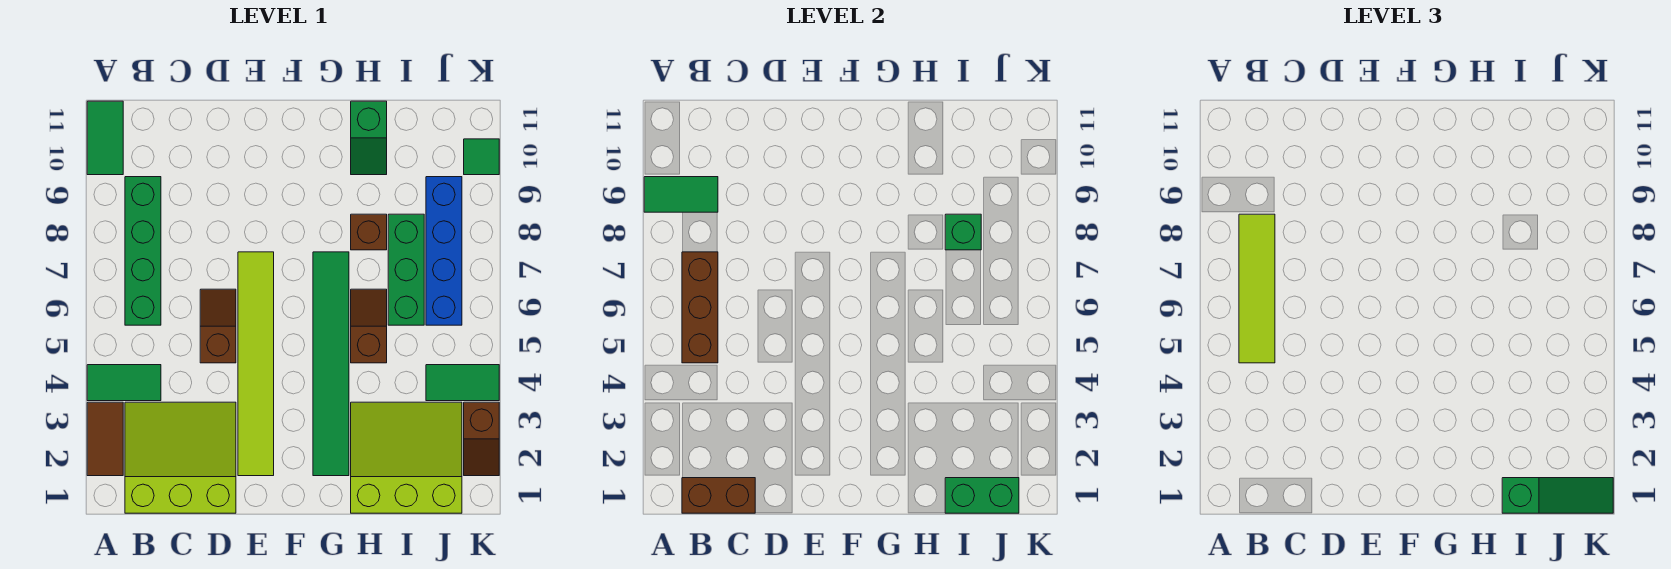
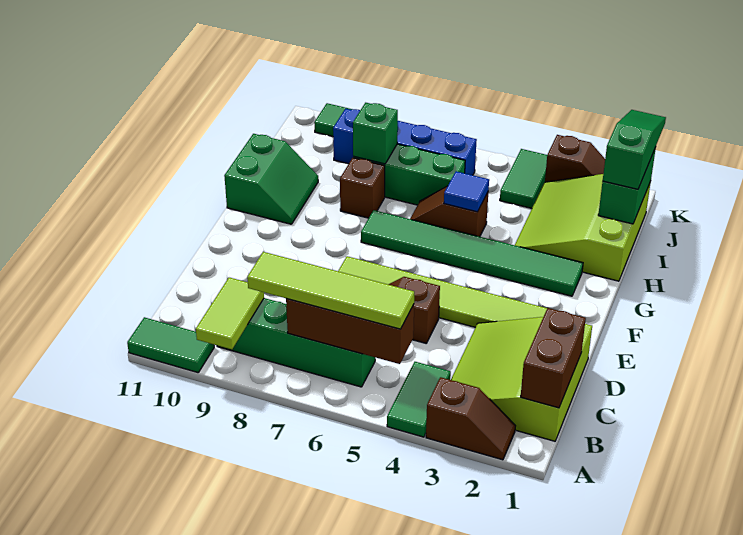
brown tile A2:A3 level 1 -> brown slope A2:A3 level 1 top 3
green tile A9:B9 level 2 -> lime tile A9:B9 level 2
none -> blue tile H5 level 2
green slope H10:H11 level 1 top 11 -> green slope G10:H11 level 1 top 11

